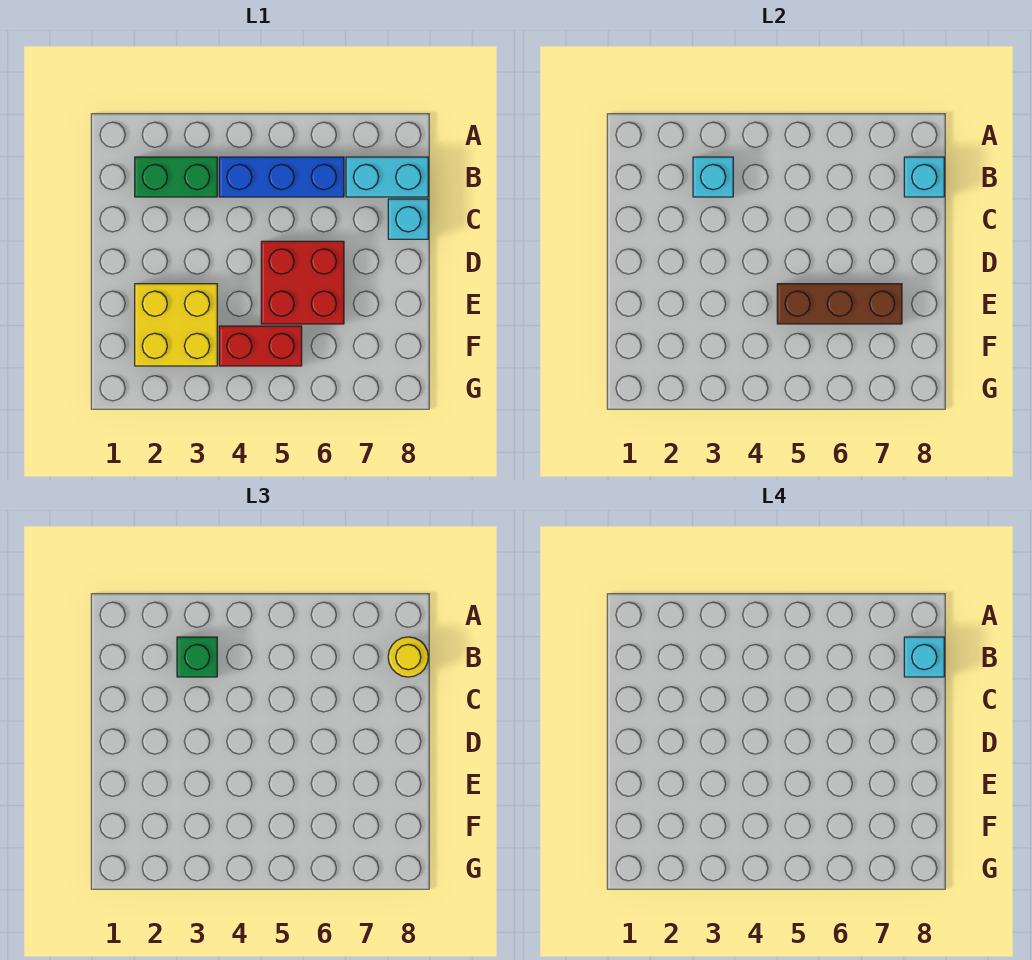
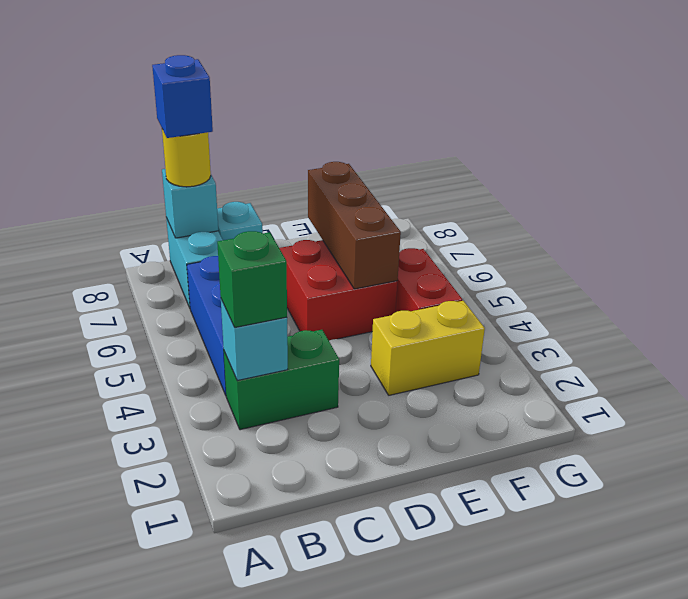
green brick B2:B3 level 1 -> green brick B3:C3 level 1
cyan brick B8 level 4 -> blue brick B8 level 4
yellow brick E2:F3 level 1 -> yellow brick E3:F3 level 1

